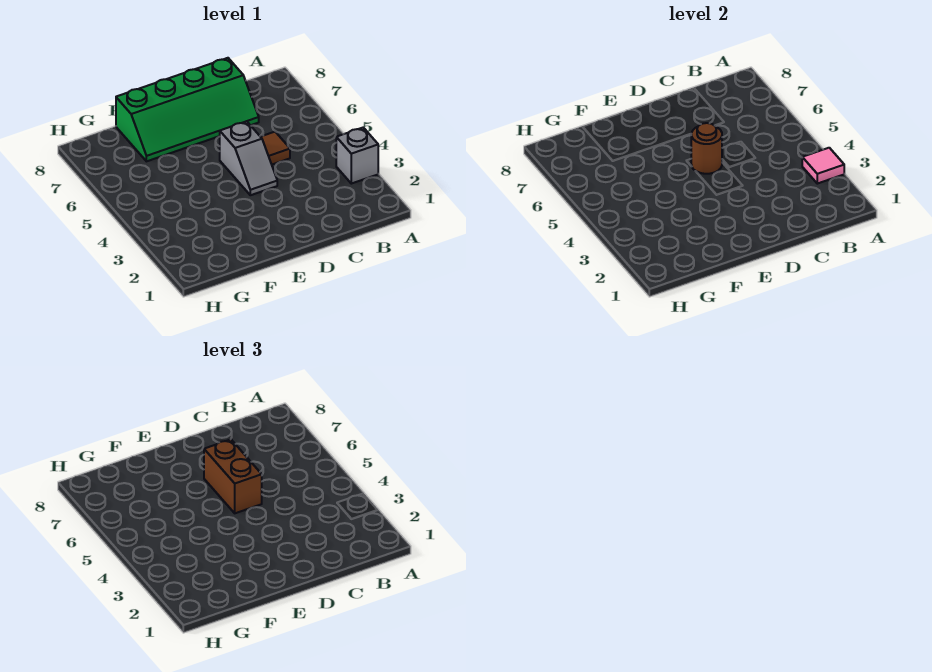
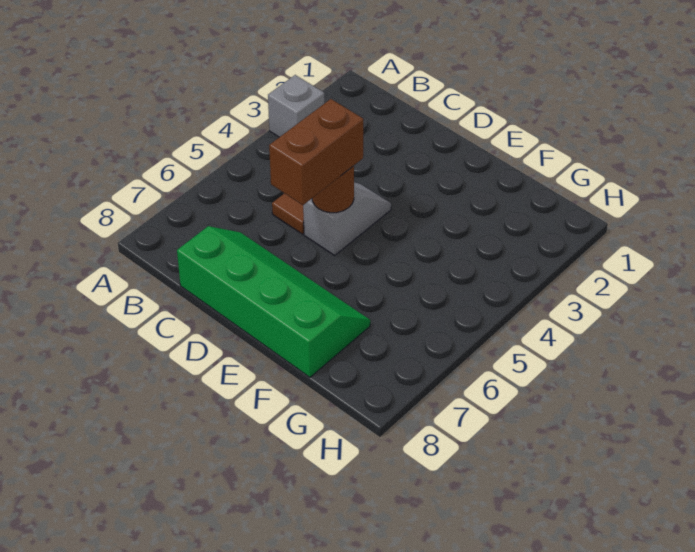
pink tile A3 level 2 -> none

